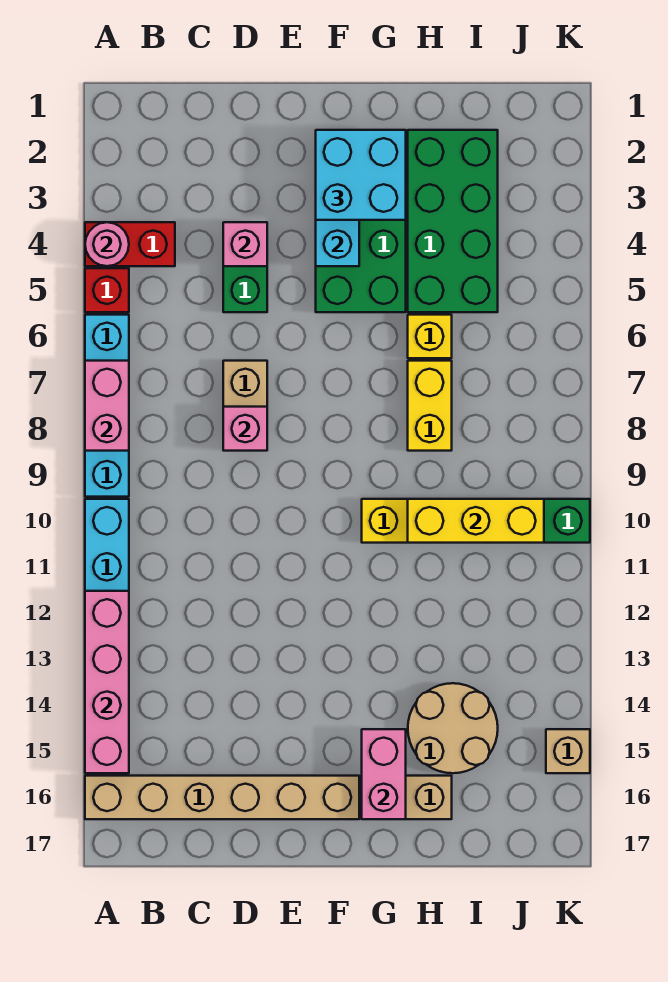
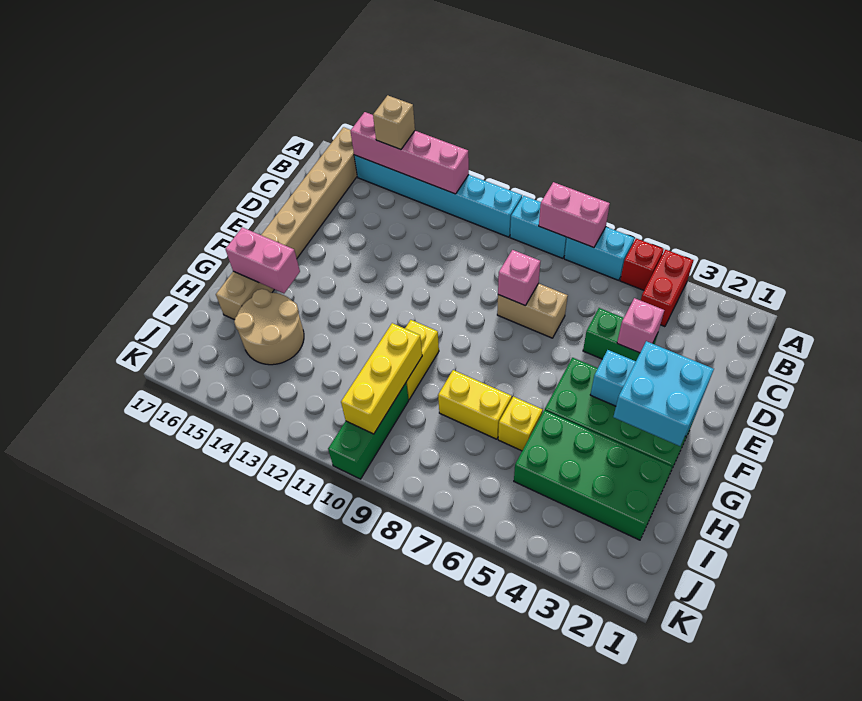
pink round brick A4 level 2 -> none
tan brick K15 level 1 -> tan brick A14 level 3

